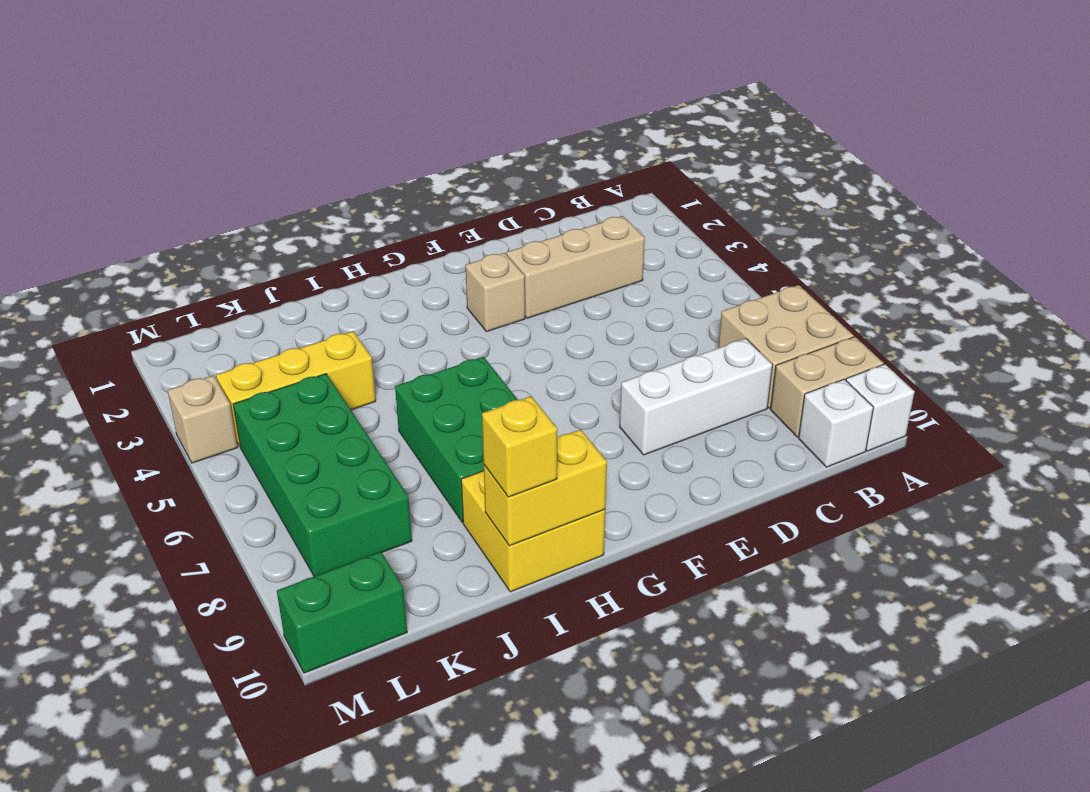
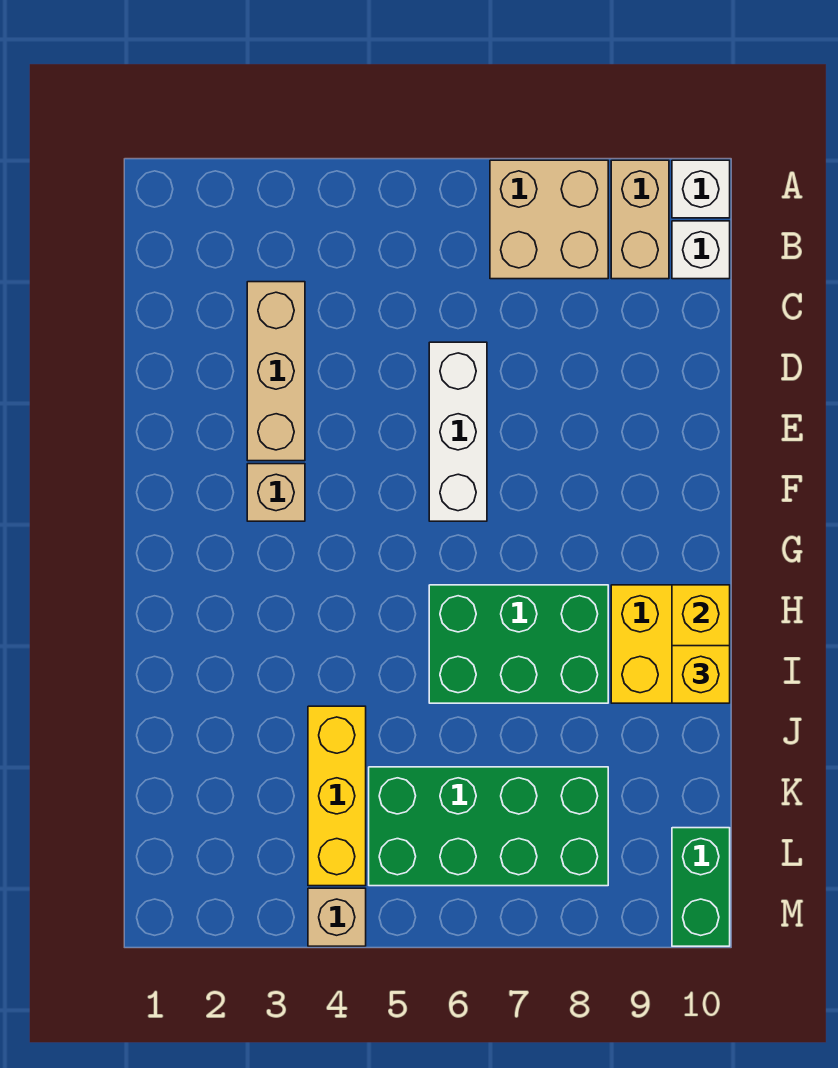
white brick C8:E8 level 1 -> white brick D6:F6 level 1

